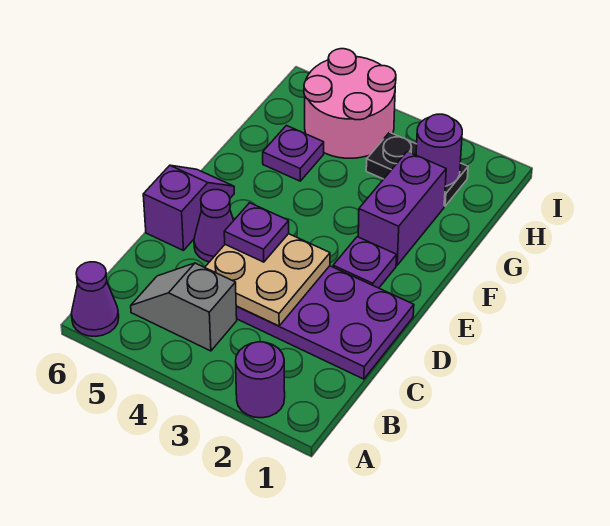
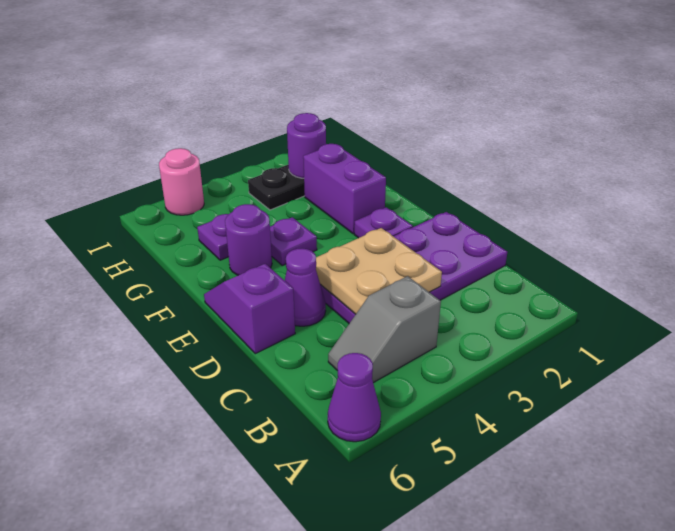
purple round brick A2 level 1 -> purple round brick F5 level 1
purple plate D4 level 3 -> purple plate F4 level 1
pink round brick H4:I5 level 1 -> pink round brick I5 level 1

